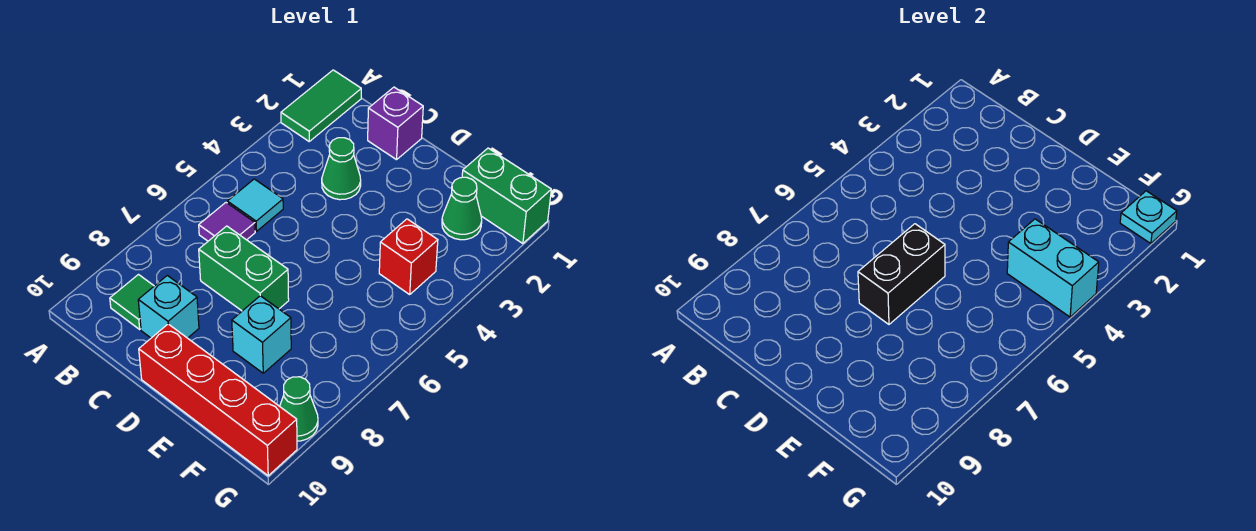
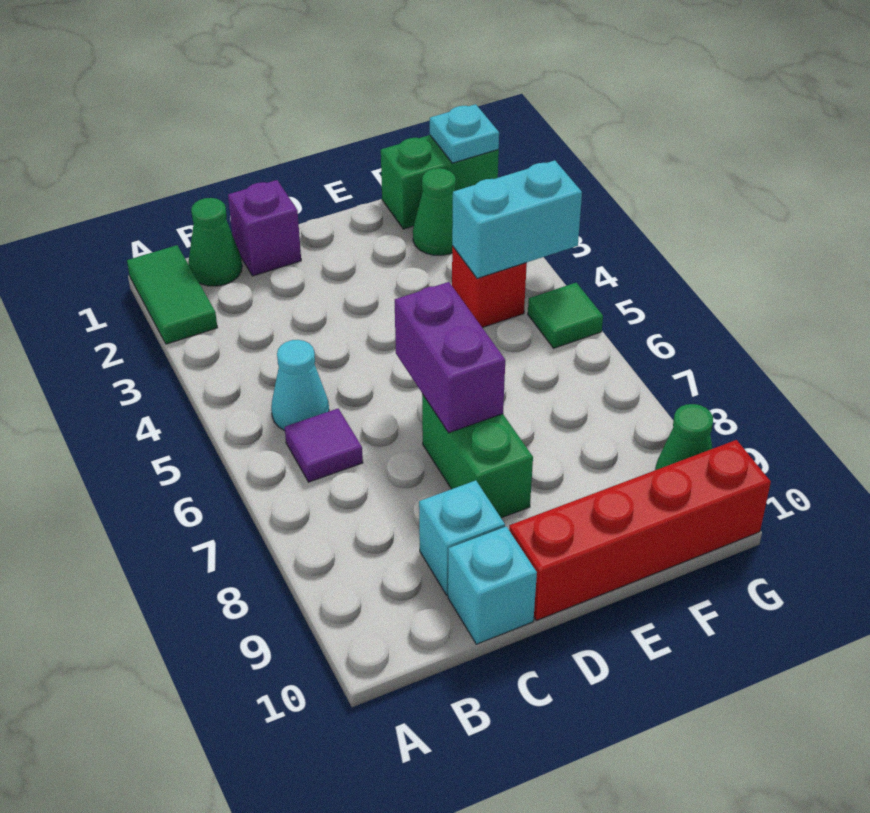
cyan tile B5 level 1 -> cyan cone B5 level 1
green tile B9 level 1 -> green tile G5 level 1
green cone C3 level 1 -> green cone B1 level 1
green brick C7:D7 level 1 -> green brick D7:D8 level 1
black brick D6:D7 level 2 -> purple brick D6:D7 level 2
cyan brick E8 level 1 -> cyan brick C10 level 1

